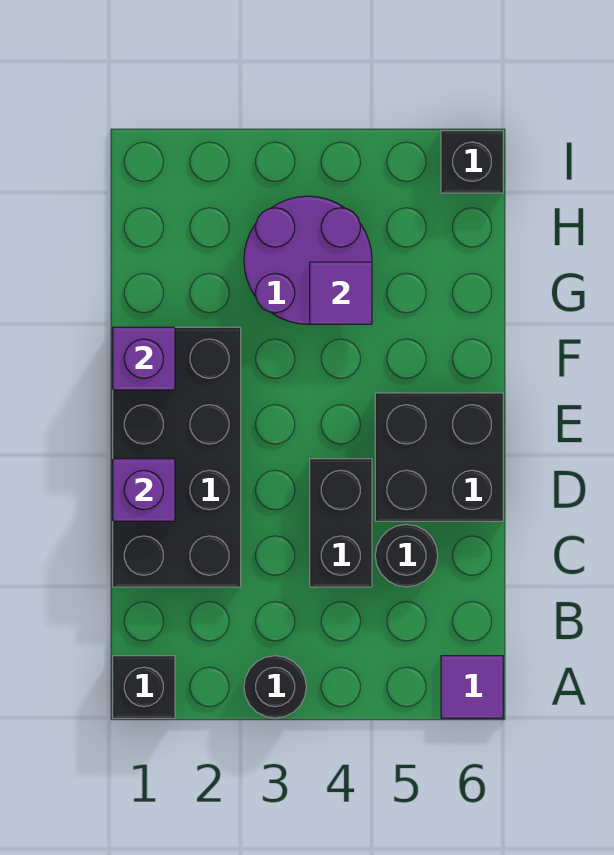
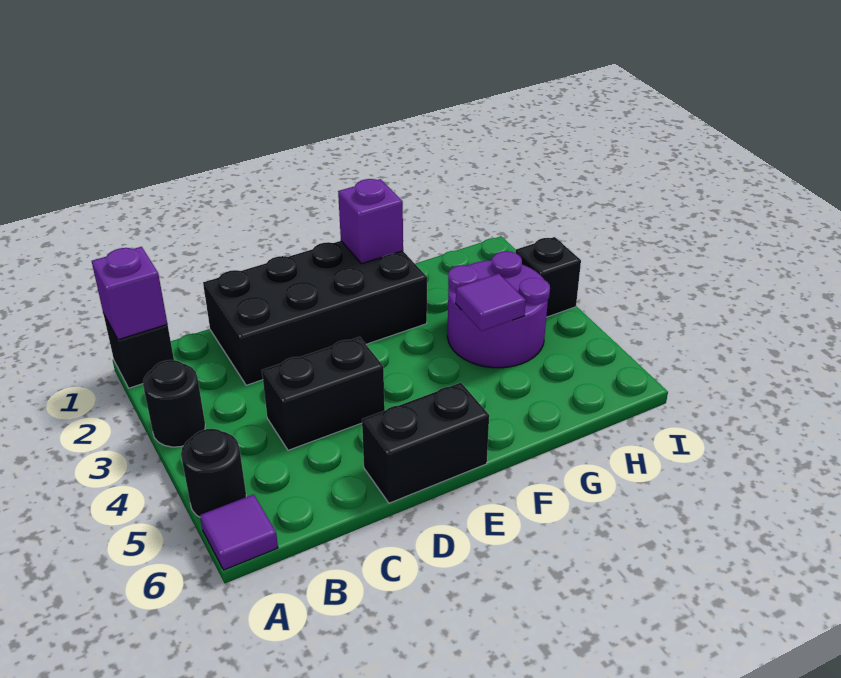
black round brick C5 level 1 -> black round brick A5 level 1
purple brick D1 level 2 -> purple brick A1 level 2
black brick D5:E6 level 1 -> black brick D6:E6 level 1
black brick I6 level 1 -> black brick I3 level 1

